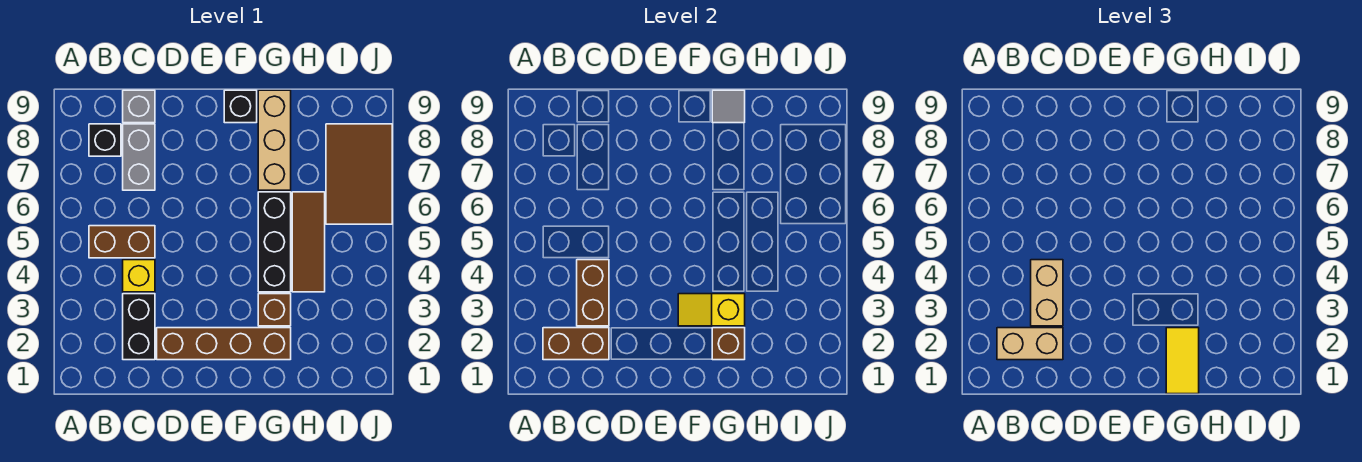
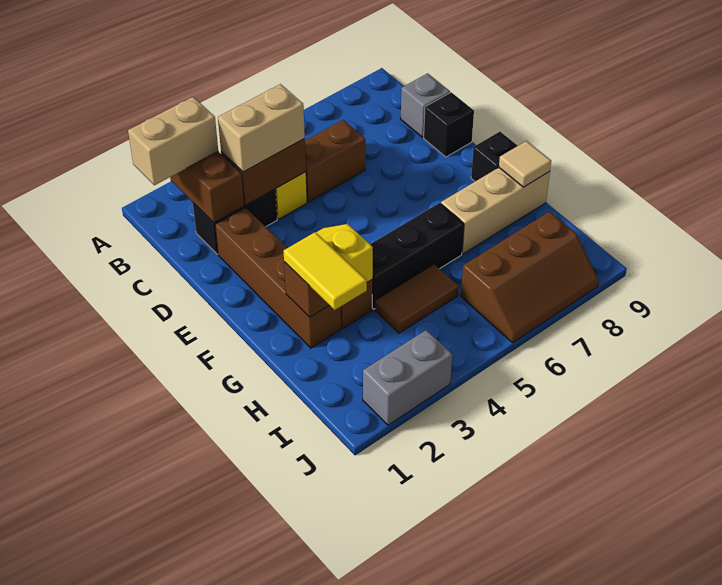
tan brick B2:C2 level 3 -> tan brick B1:B2 level 3
brown brick B5:C5 level 1 -> brown brick C5:C6 level 1
black brick B8 level 1 -> black brick D9 level 1
grey brick C7:C8 level 1 -> grey brick J2:J3 level 1
yellow tile G1:G2 level 3 -> yellow tile G2:H2 level 3
grey tile G9 level 2 -> tan tile G9 level 2
brown tile H4:H6 level 1 -> brown tile H4:H5 level 1
brown tile I6:J8 level 1 -> brown slope I6:J8 level 1 top I

